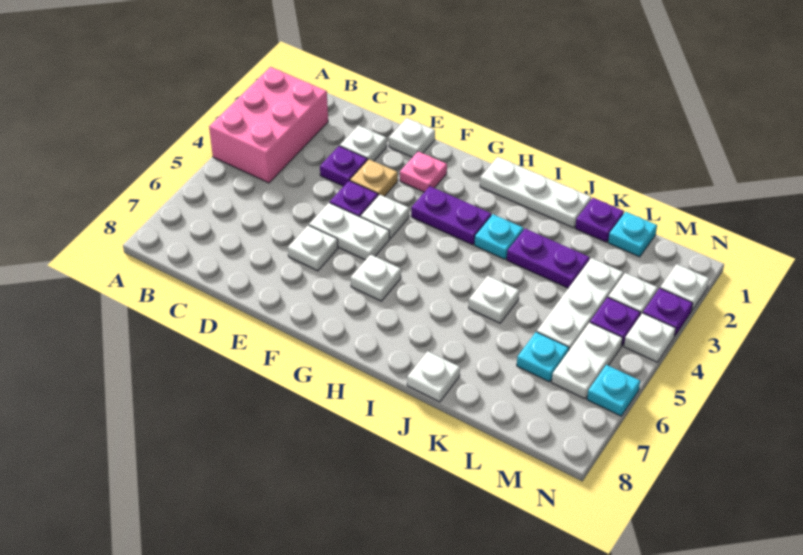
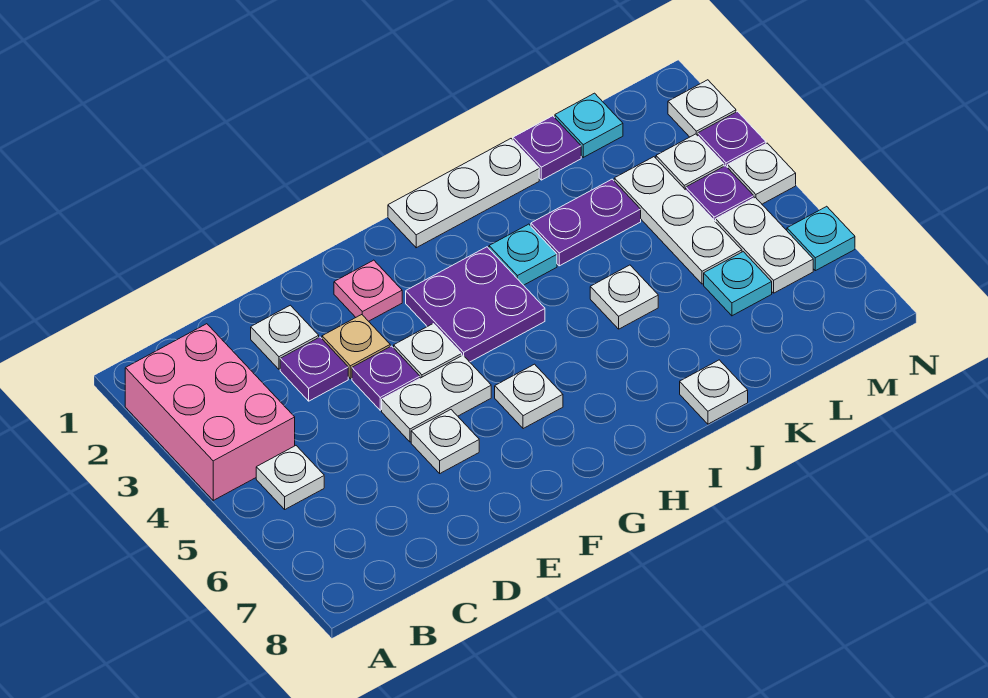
white plate E1 level 1 -> white plate B5 level 1
purple plate G3:H3 level 1 -> purple plate G3:H4 level 1

